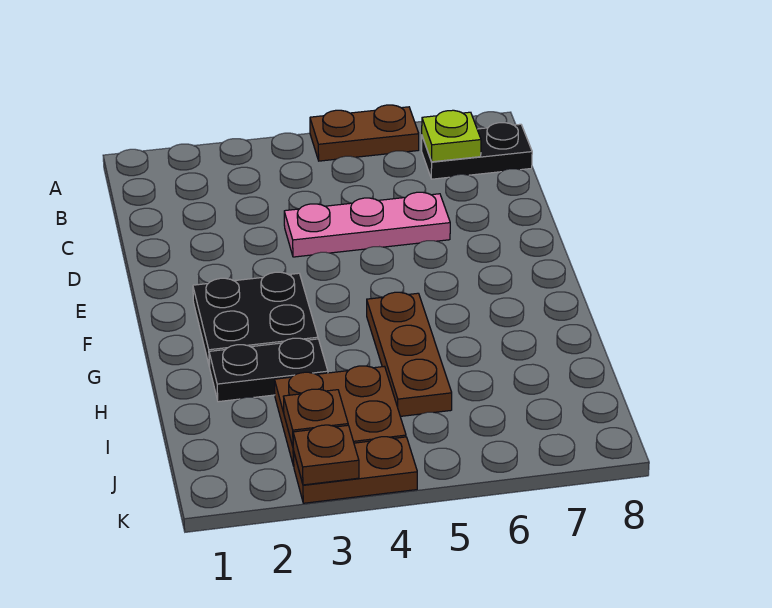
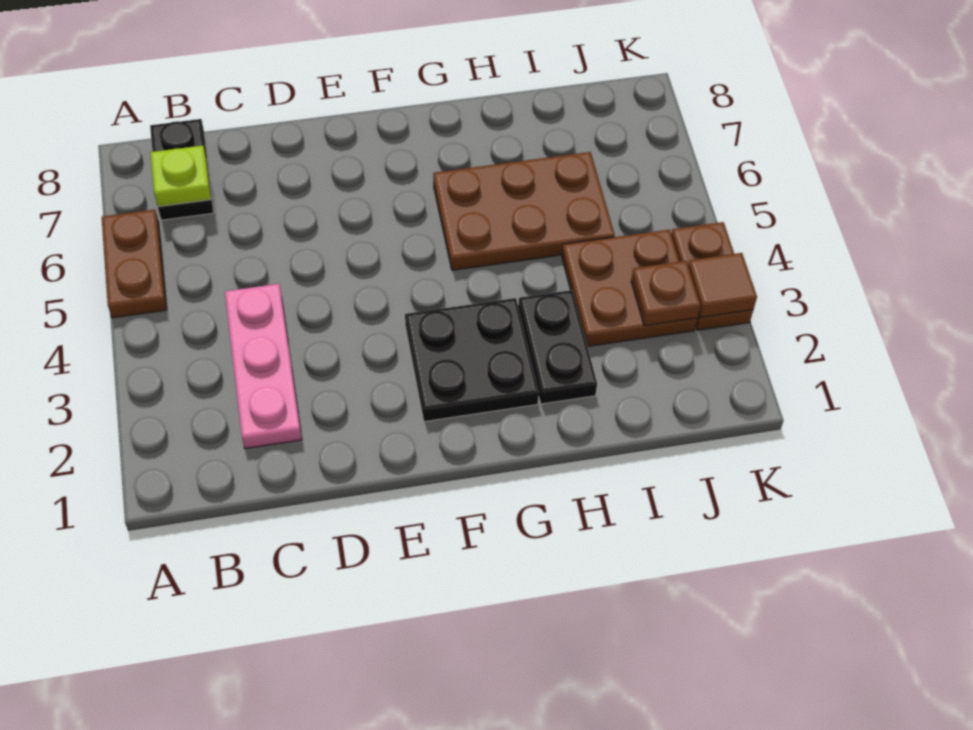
pink plate D4:D6 level 1 -> pink plate C2:C4 level 1
brown plate G5:I5 level 1 -> brown plate G5:I6 level 1
brown plate K3 level 2 -> brown tile K3 level 2

